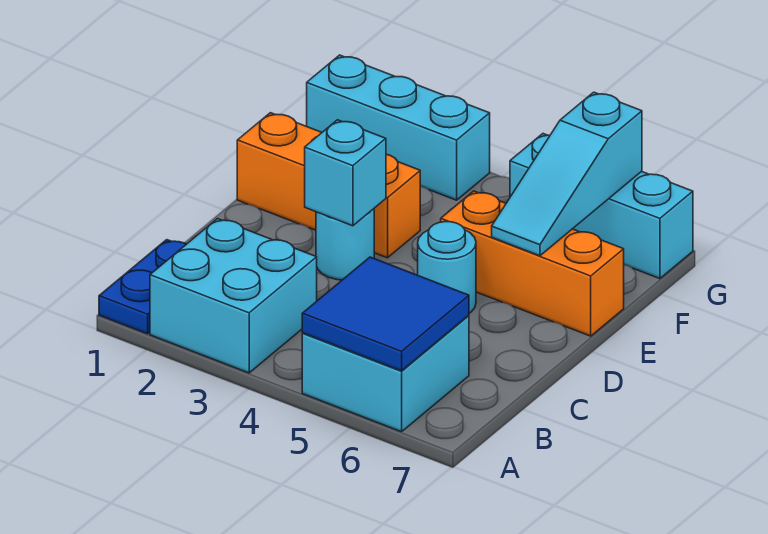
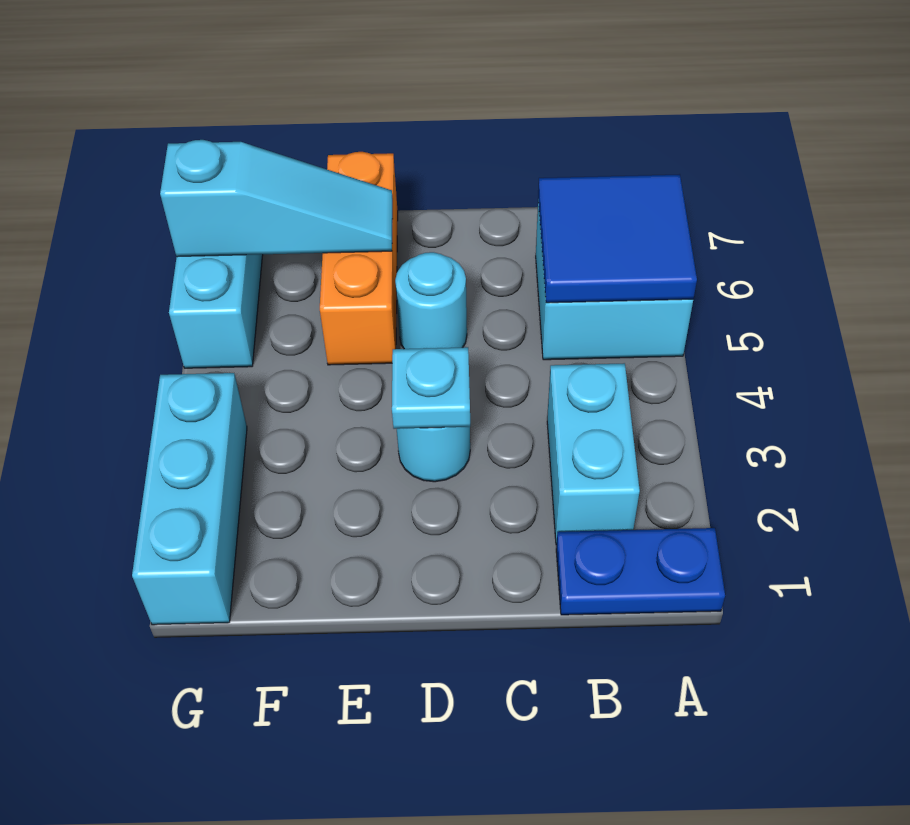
cyan brick A2:B3 level 1 -> cyan brick B2:B3 level 1
cyan brick D3 level 2 -> cyan plate D3 level 2
orange brick E1:E3 level 1 -> none

